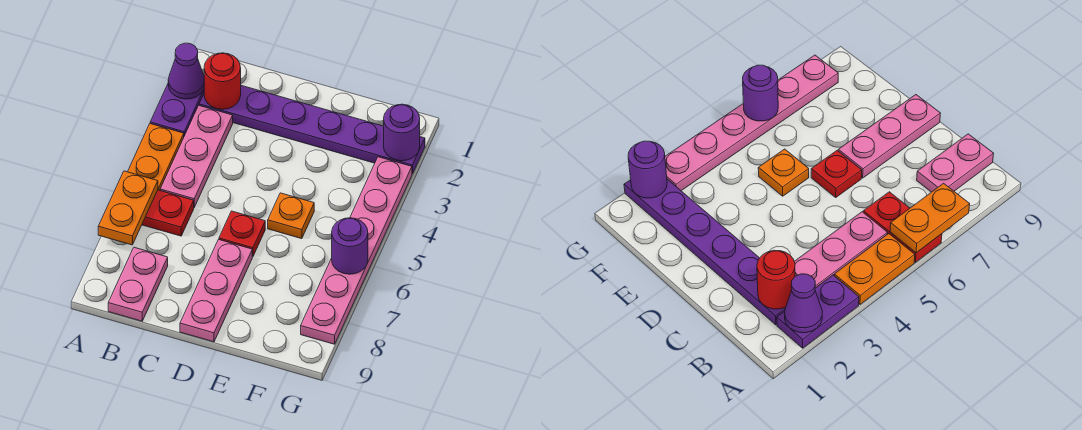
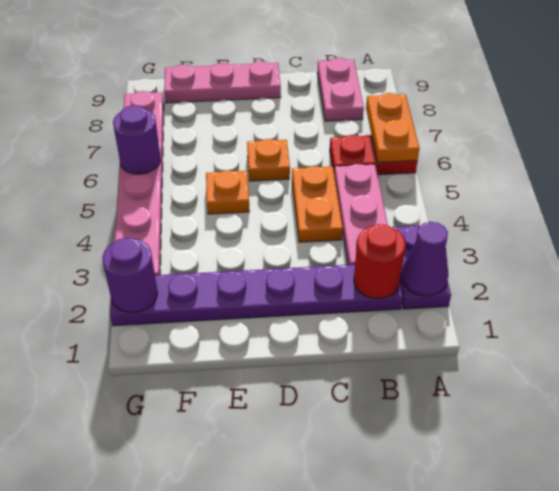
orange plate A4:A5 level 1 -> orange plate C4:C5 level 1
red plate D6 level 1 -> orange plate D6 level 1
pink plate D7:D9 level 1 -> pink plate D9:F9 level 1

